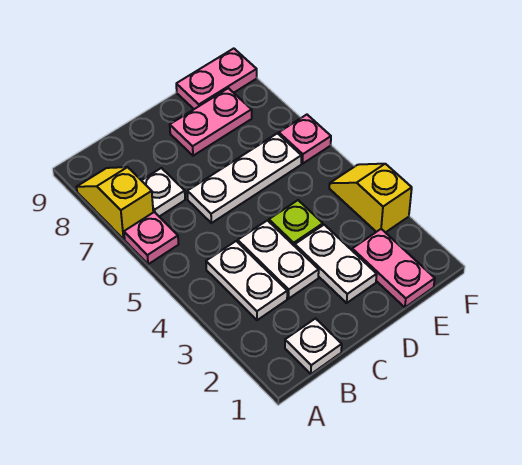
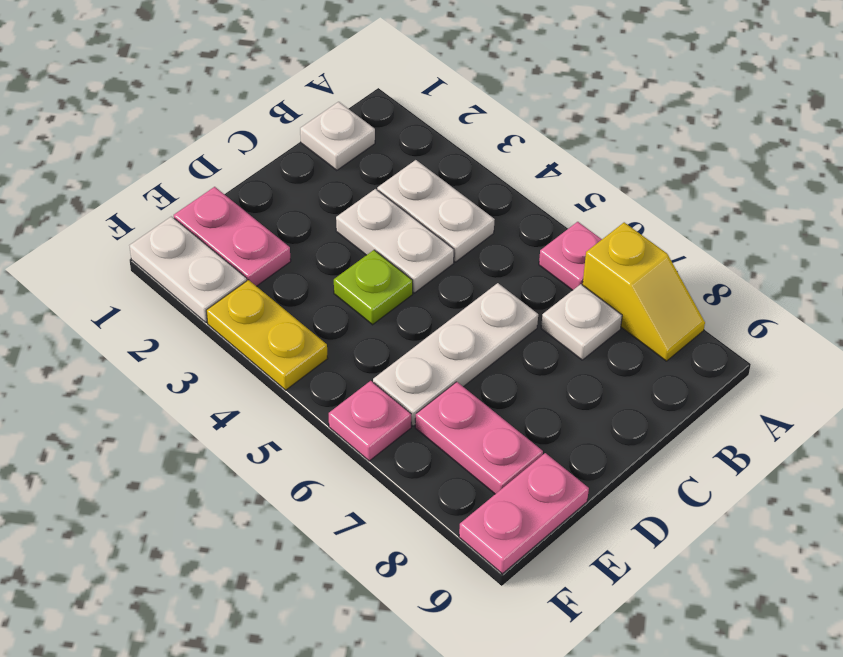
white plate D2:D3 level 1 -> white plate F1:F2 level 1
pink plate D8:E8 level 1 -> pink plate E7:E8 level 1
yellow slope F3:F4 level 1 top 3 -> yellow plate F3:F4 level 1

